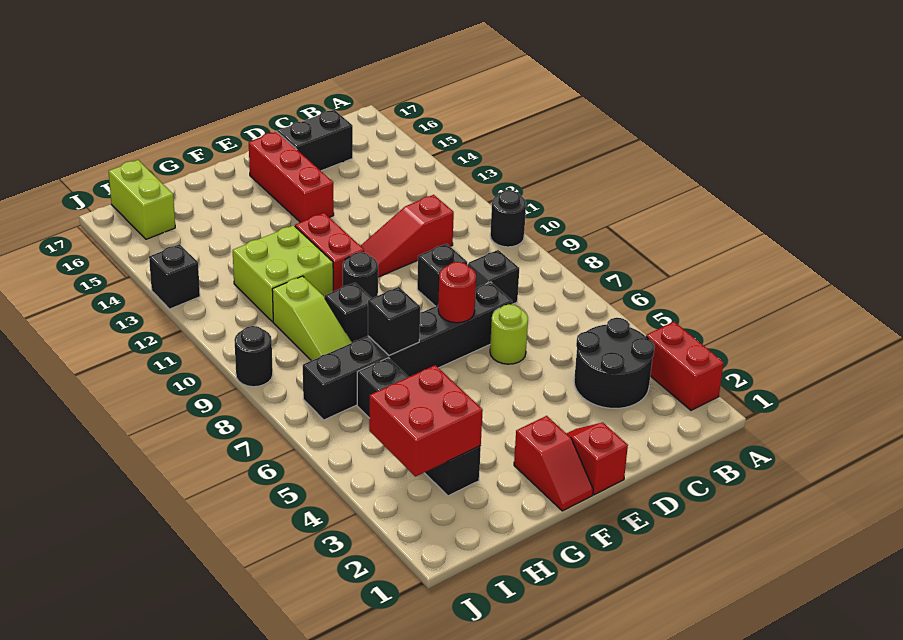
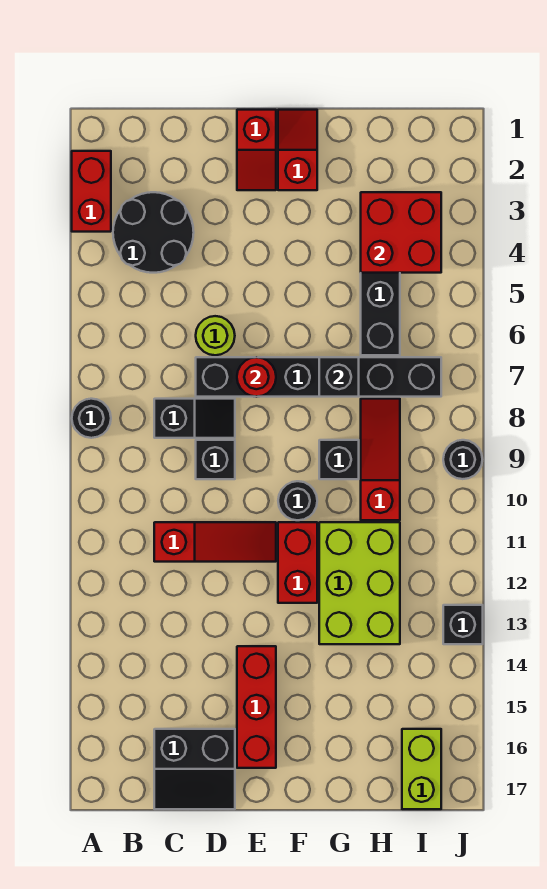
black round brick A10 level 1 -> black round brick A8 level 1
lime brick G11:H12 level 1 -> lime brick G11:H13 level 1
lime slope H8:H10 level 1 top 10 -> red slope H8:H10 level 1 top 10

